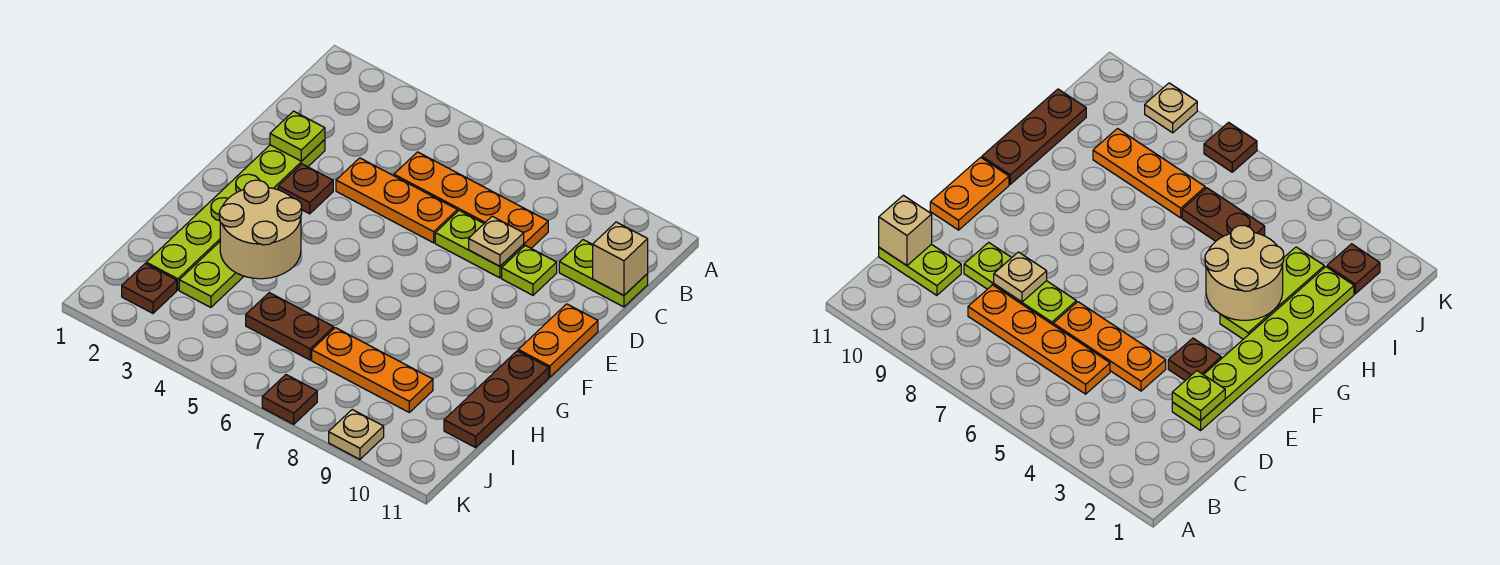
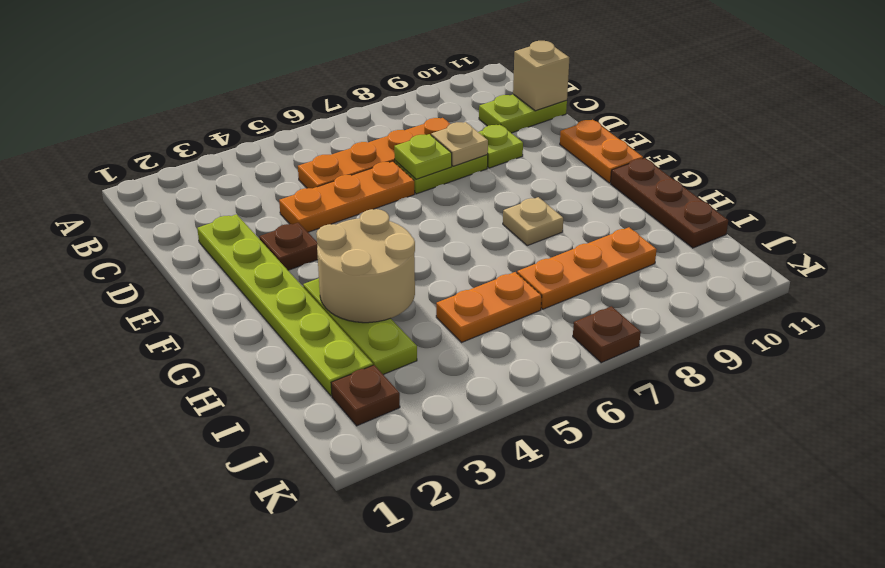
lime plate D2 level 2 -> lime plate D7 level 2
brown plate I5:I6 level 1 -> orange plate I5:I6 level 1
tan plate K9 level 1 -> tan plate G8 level 1

